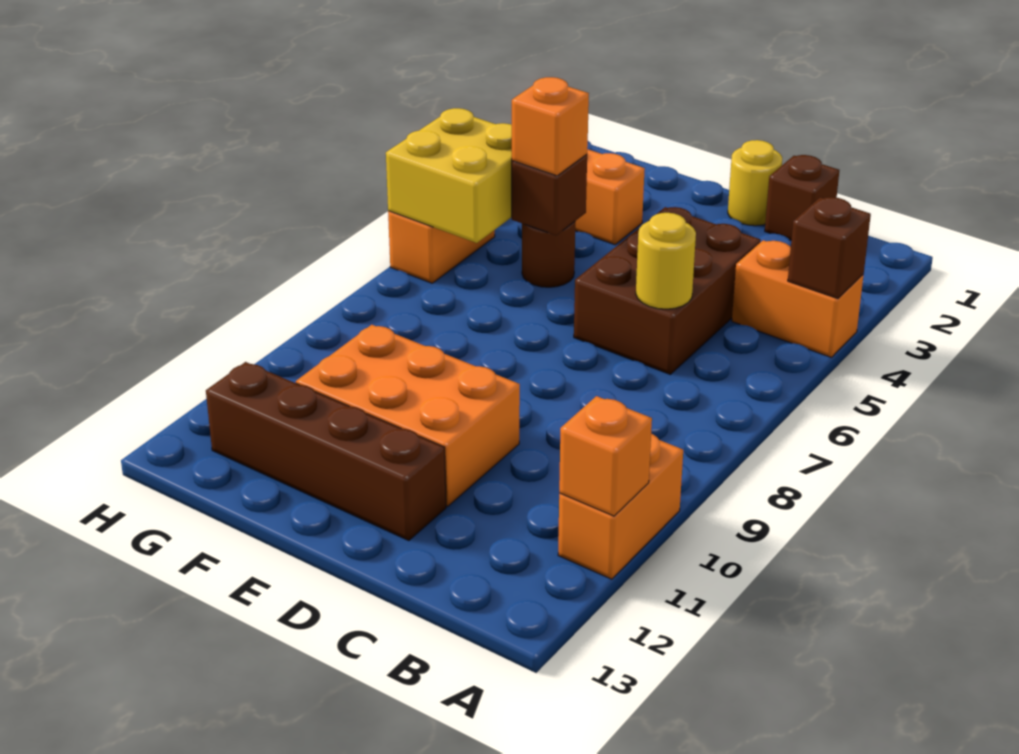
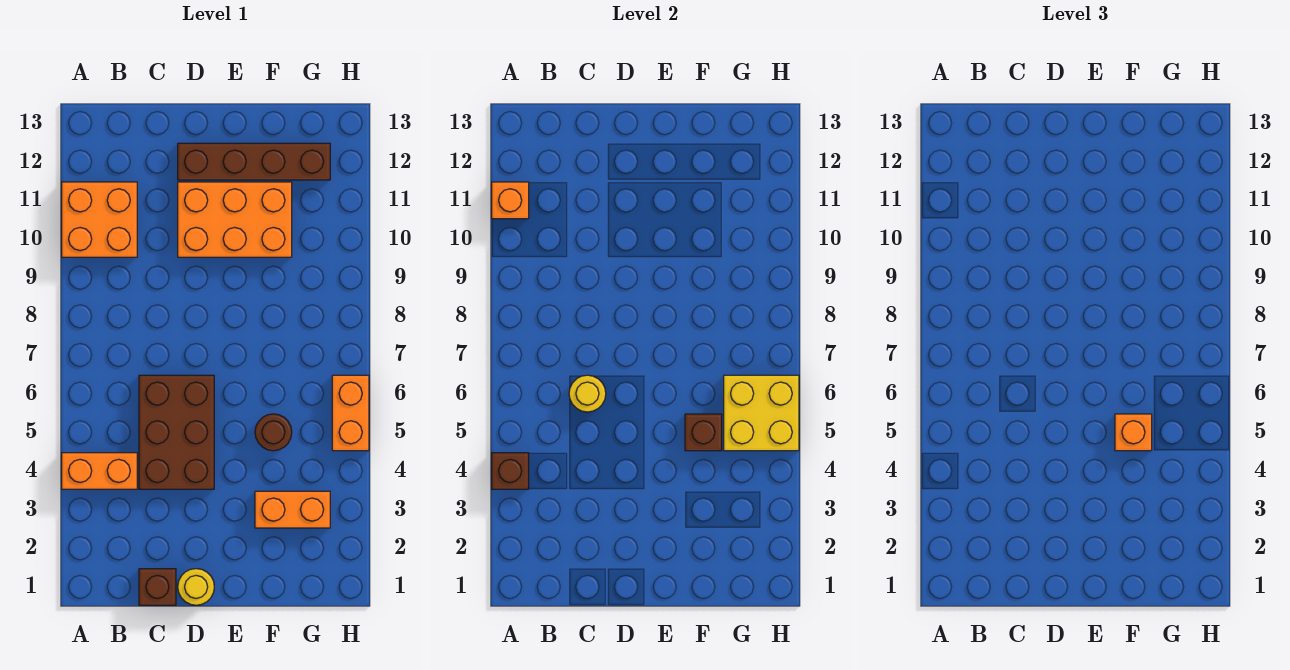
orange brick A10:A11 level 1 -> orange brick A10:B11 level 1

